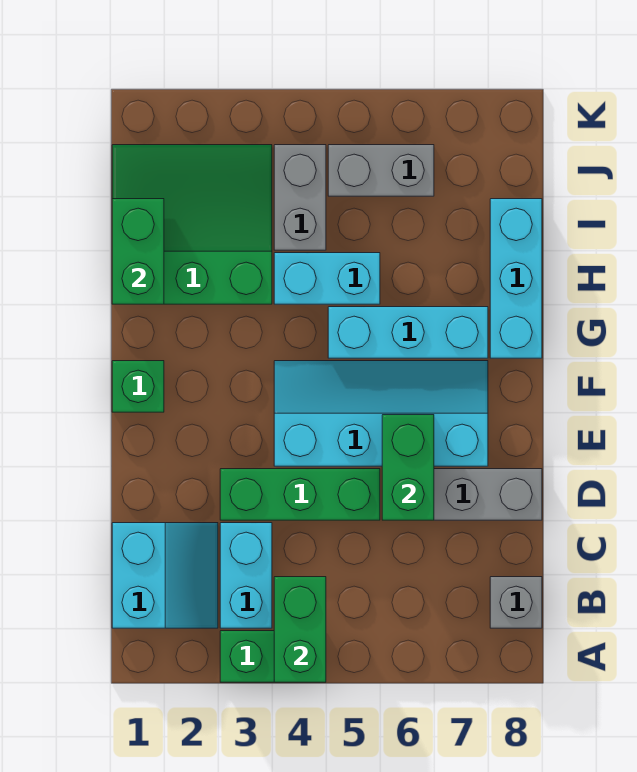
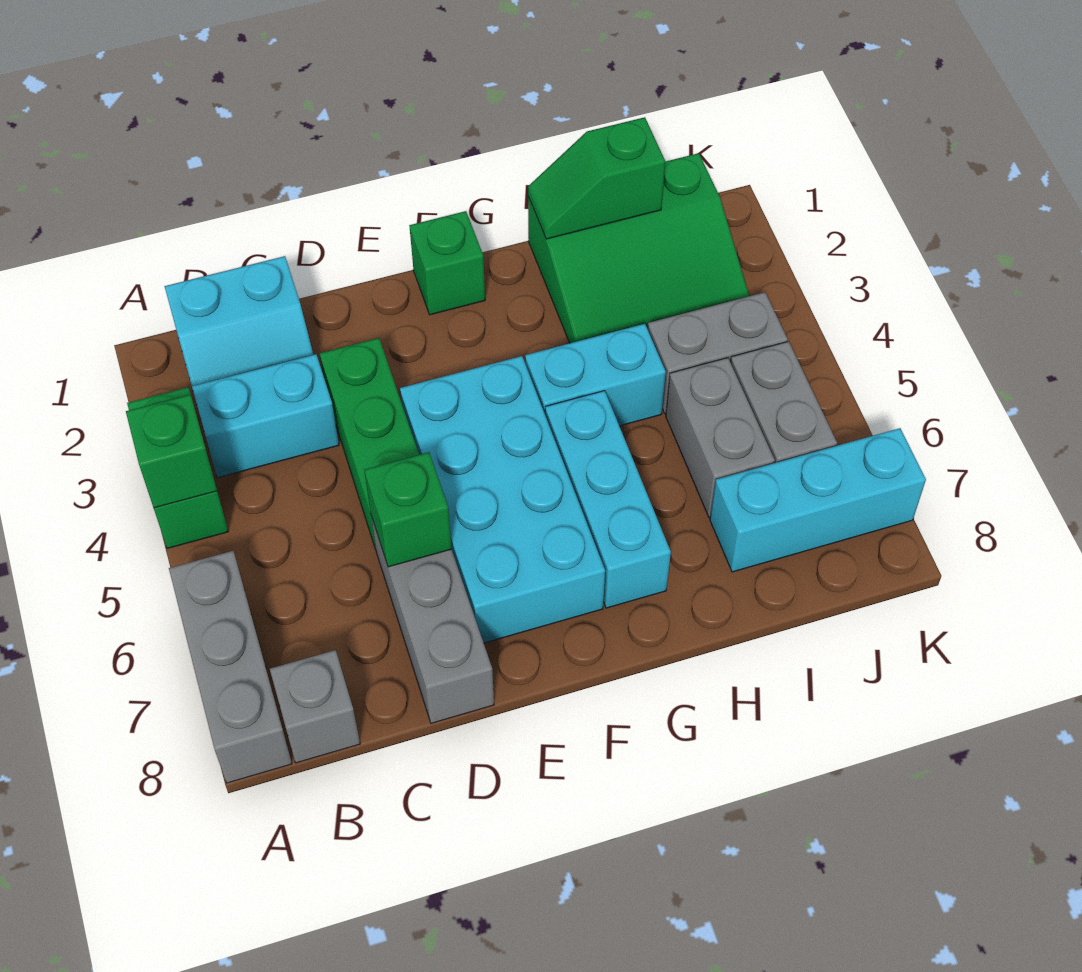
green brick A4:B4 level 2 -> green brick A4 level 2
none -> grey brick A6:A8 level 1
green brick D6:E6 level 2 -> green brick D6 level 2
cyan slope E4:F7 level 1 top E -> cyan brick E4:F7 level 1
cyan brick G8:I8 level 1 -> cyan brick I7:K7 level 1
green slope H1:J3 level 1 top H -> green slope H1:J3 level 1 top 1
green brick H1:I1 level 2 -> green slope H1:I1 level 2 top I
cyan brick H4:H5 level 1 -> cyan brick G4:H4 level 1
none -> grey brick I5:I6 level 1

